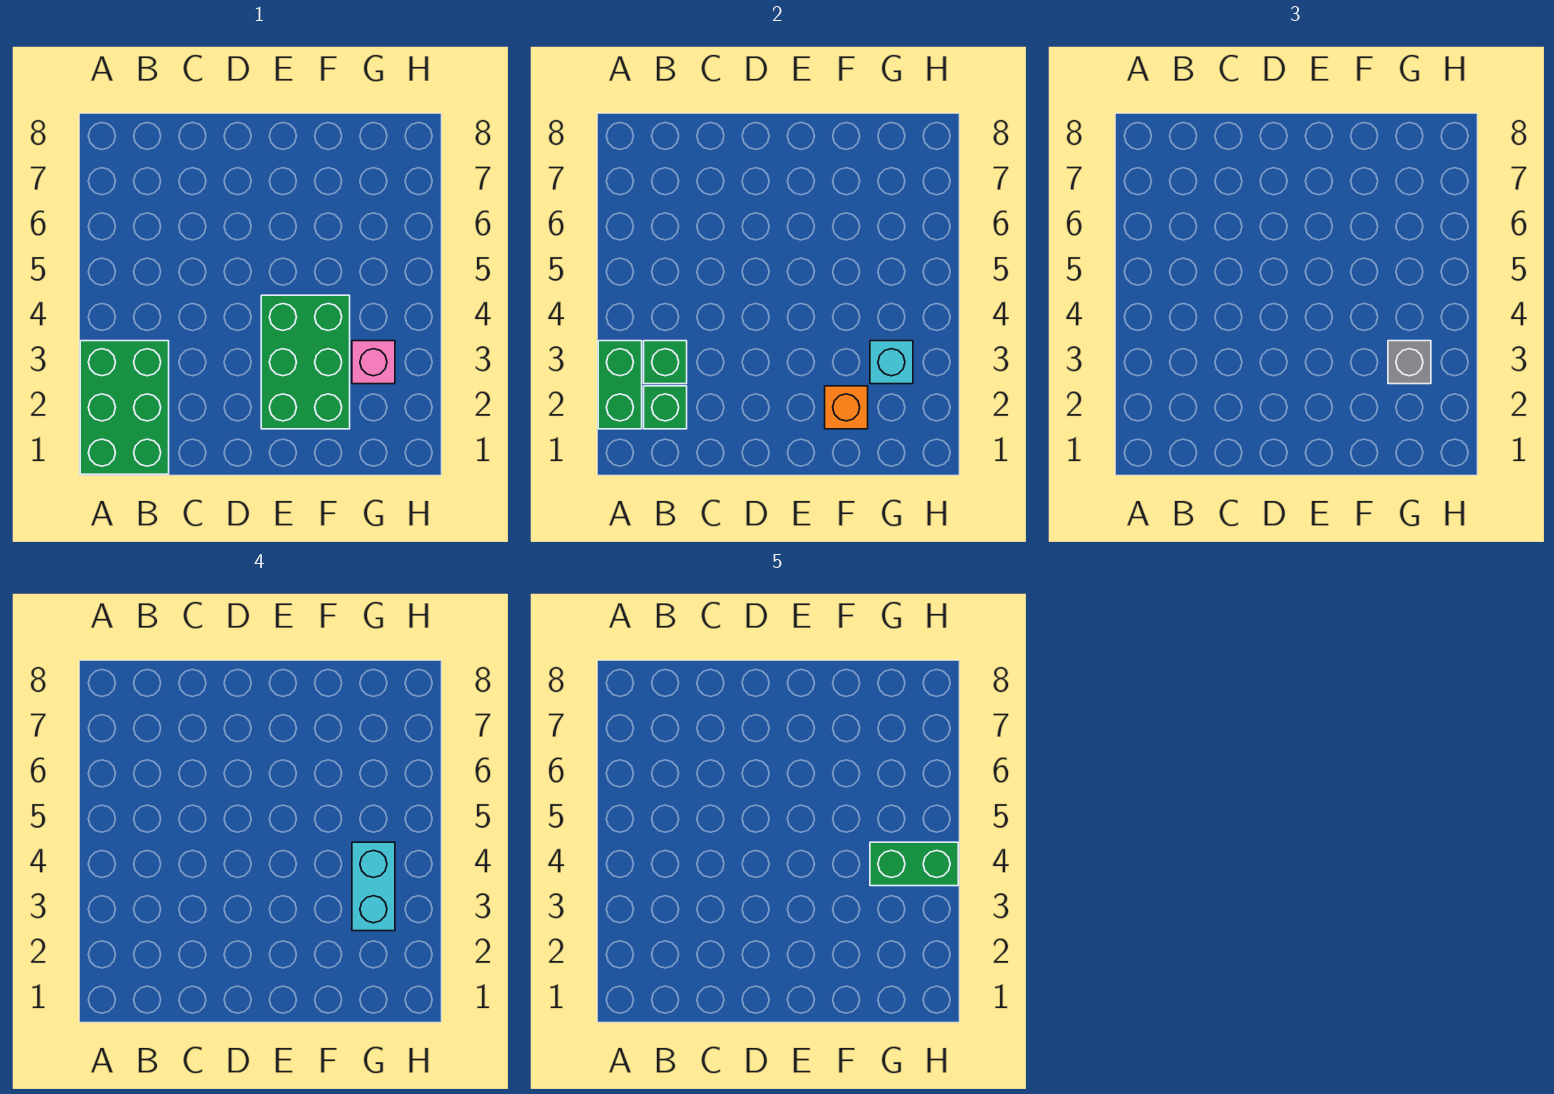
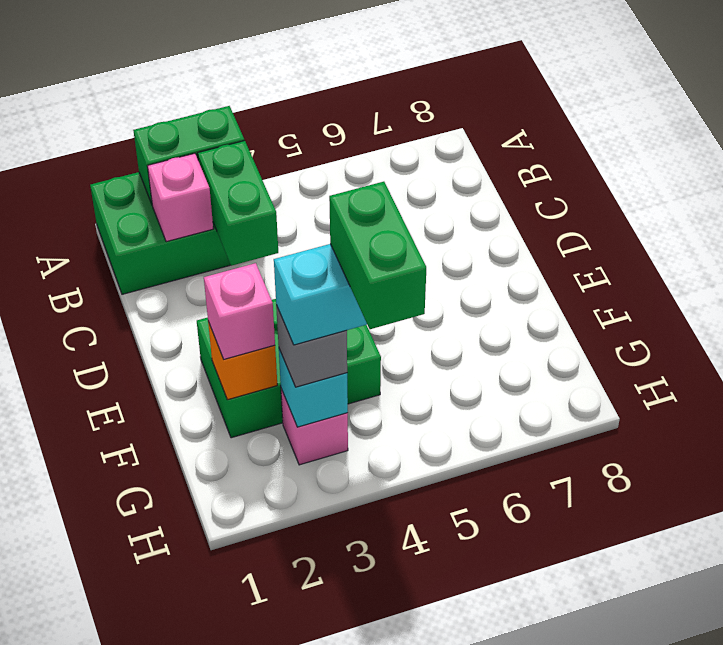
green brick B2 level 2 -> pink brick B2 level 2
green brick B3 level 2 -> green brick B3:C3 level 2
none -> pink brick F2 level 3

